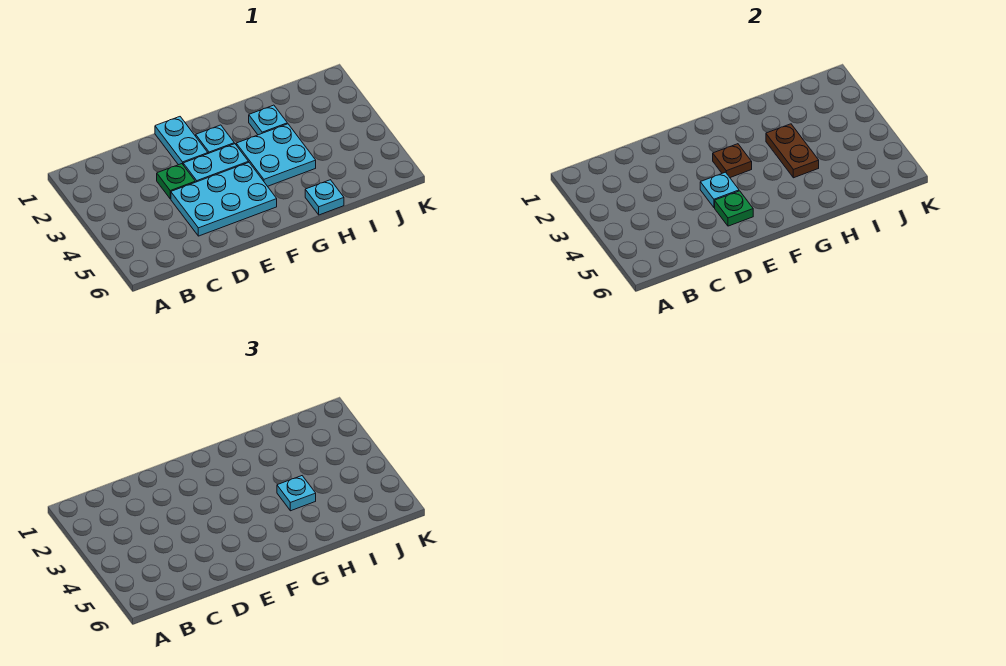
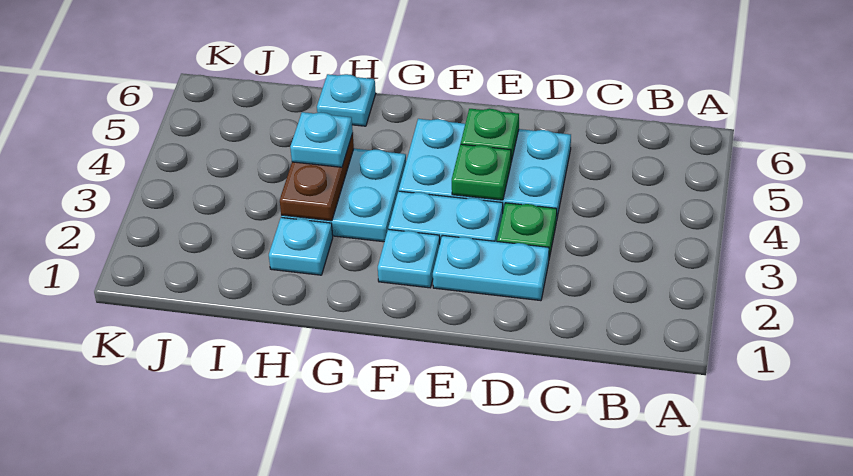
cyan plate E1:E2 level 1 -> cyan plate D2:E2 level 1
cyan plate E4 level 2 -> green plate E4 level 2
brown plate F3 level 2 -> none

